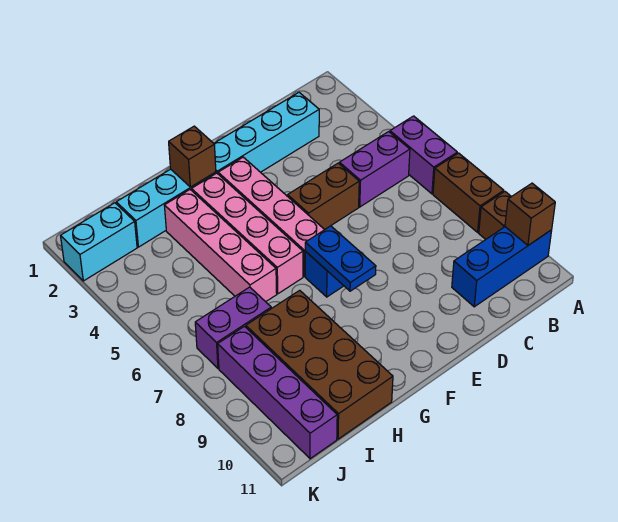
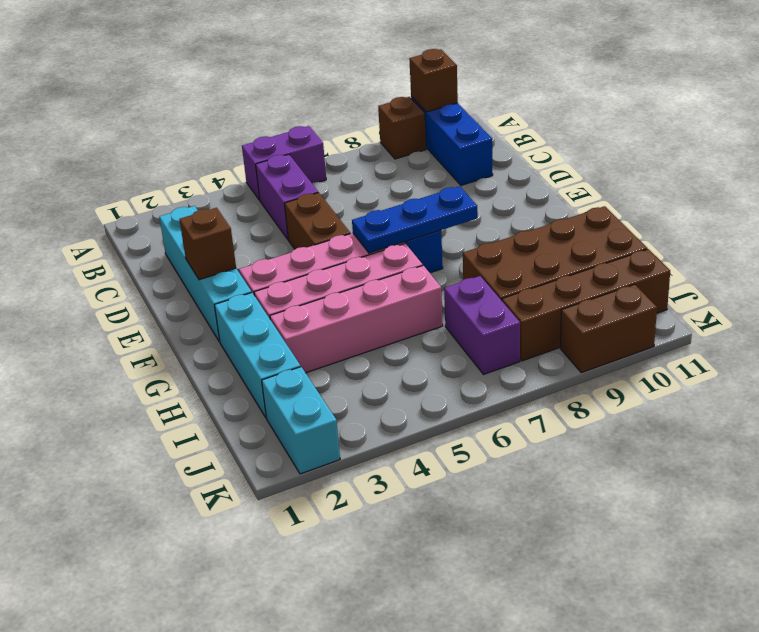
brown brick A7:A8 level 1 -> brown brick K9:K10 level 1
blue plate F7:F8 level 2 -> blue plate F6:F8 level 2
brown brick G2 level 2 -> brown brick E2 level 2
purple brick J8:J11 level 1 -> brown brick J8:J11 level 1

